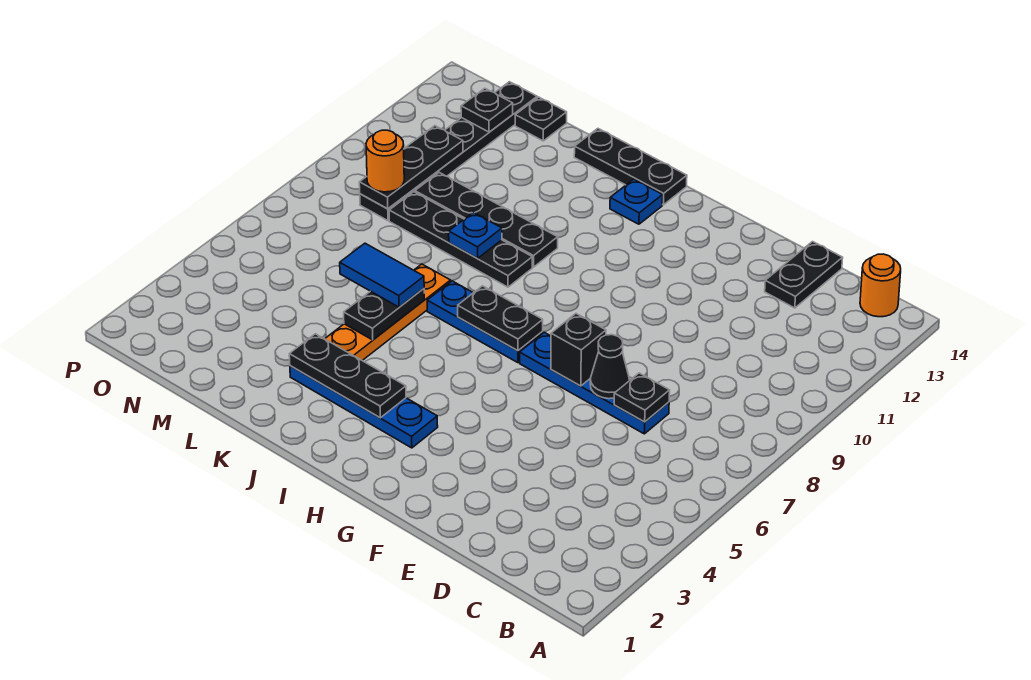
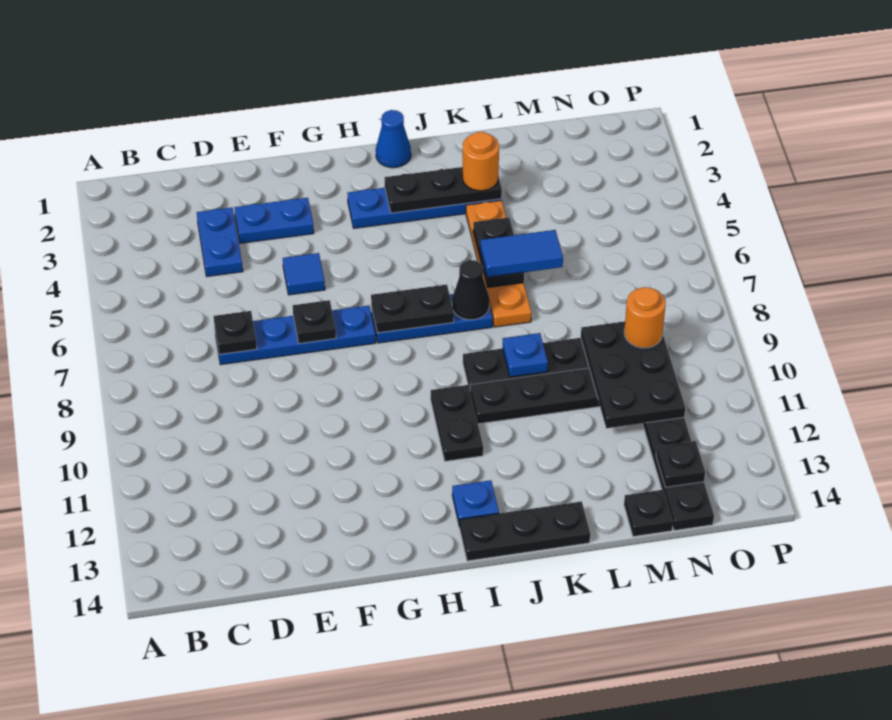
orange round brick B14 level 1 -> orange round brick K3 level 3
none -> blue plate D3:D4 level 1
black plate D13:D14 level 1 -> black plate I10:I11 level 1
none -> blue plate E3:F3 level 1
black cone E7 level 2 -> black cone J7 level 2
none -> blue tile F5 level 1
black brick F7 level 2 -> black plate F7 level 2
none -> blue cone I1 level 1
black plate N9:N11 level 2 -> black plate M9:N11 level 2

